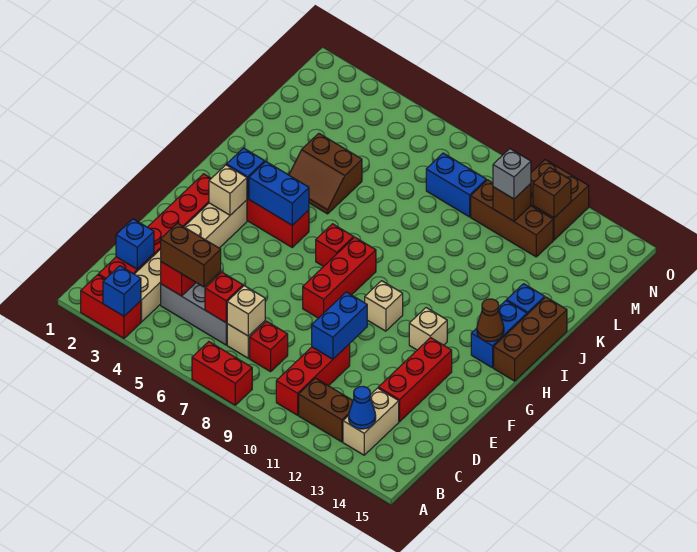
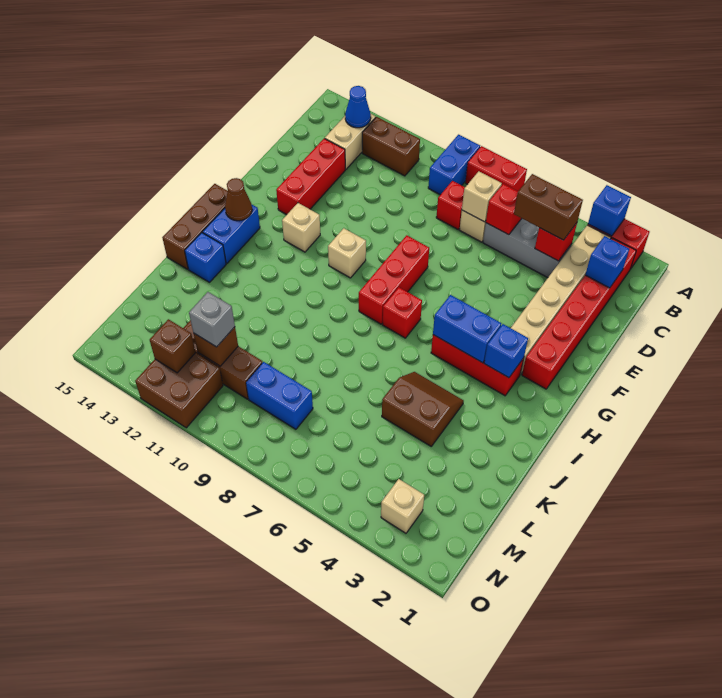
red brick B10:D10 level 1 -> none
blue brick D10:E10 level 2 -> blue brick A9:B9 level 1
tan brick G3 level 2 -> tan brick N3 level 1

